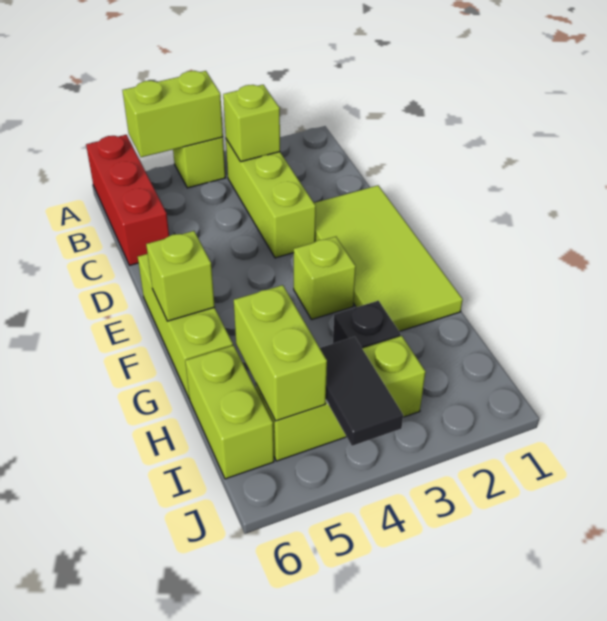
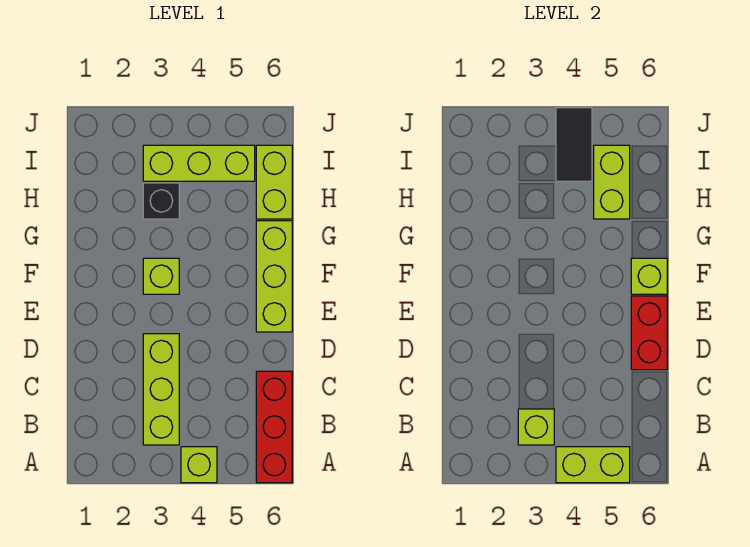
lime tile D1:G2 level 1 -> none
none -> red brick D6:E6 level 2

